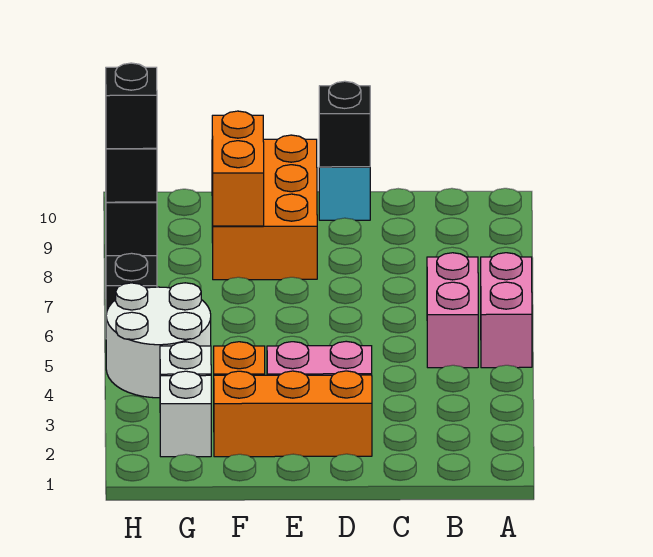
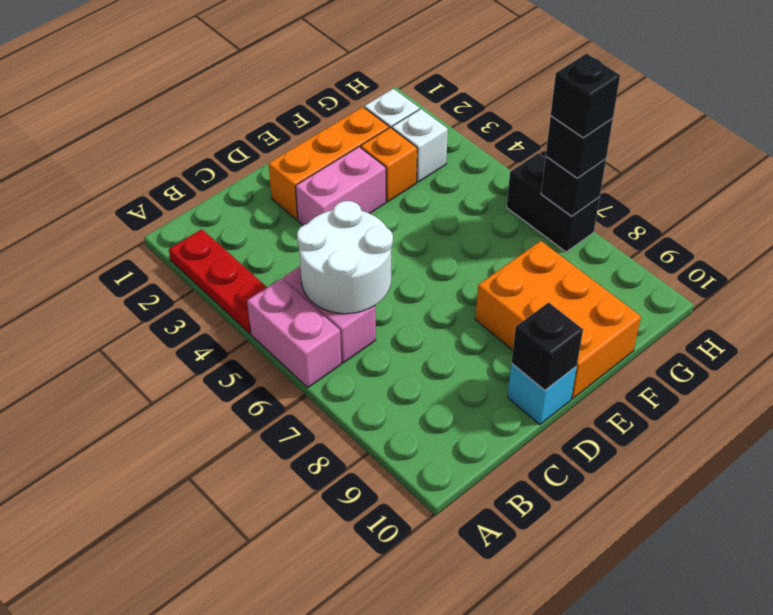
none -> red plate A2:A4 level 1
orange brick F8:F9 level 2 -> none
white round brick G4:H5 level 1 -> white round brick B5:C6 level 2

